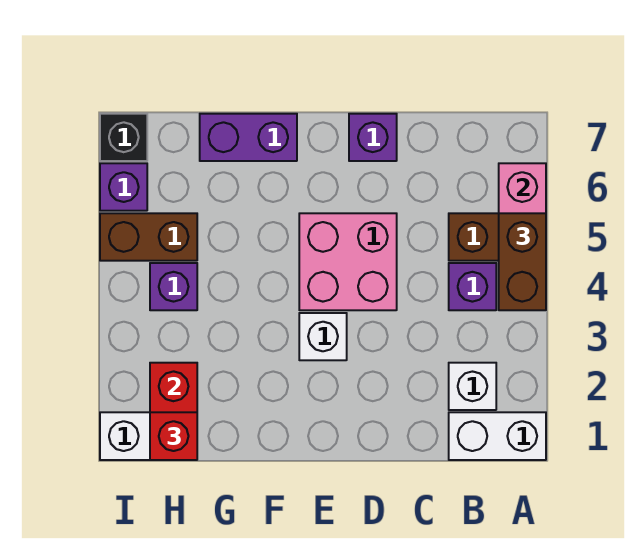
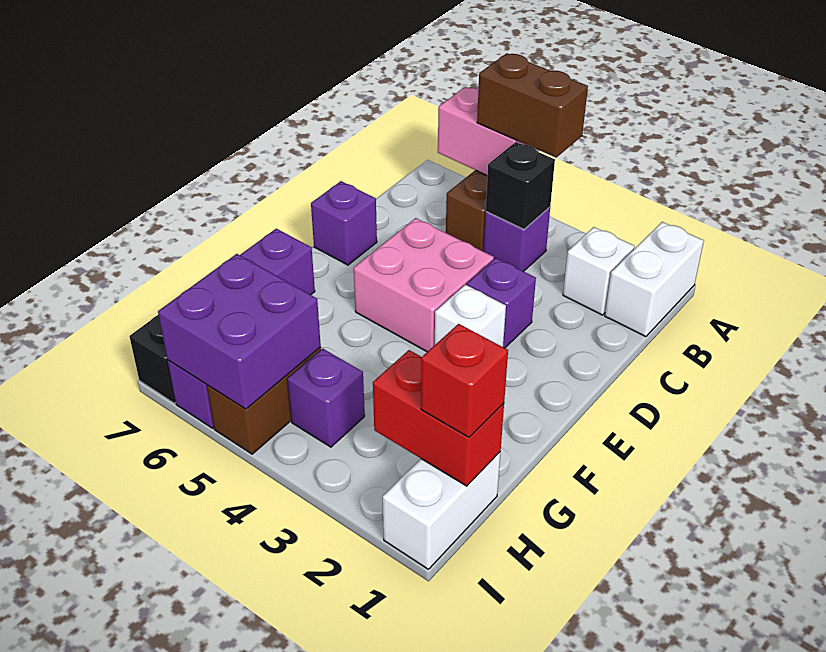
none -> black brick B4 level 2
none -> purple brick D3 level 1
none -> purple brick H5:I6 level 2

